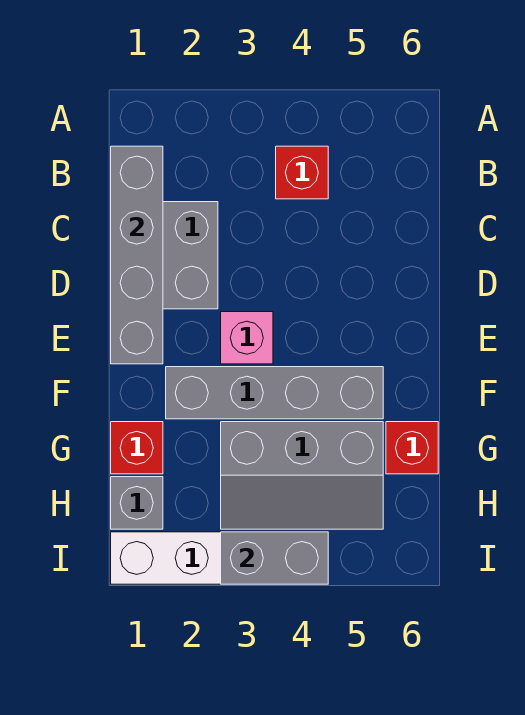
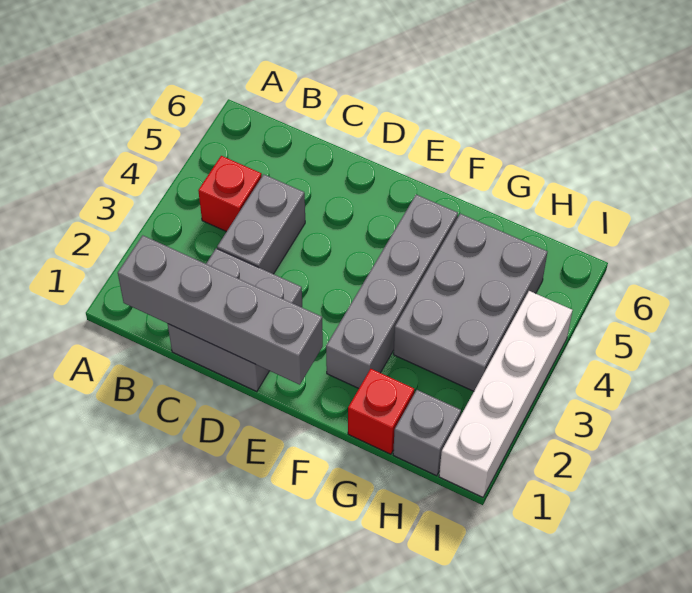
pink brick E3 level 1 -> none
grey slope G3:H5 level 1 top G -> grey brick G3:H5 level 1
red brick G6 level 1 -> none
grey brick I3:I4 level 2 -> grey brick C3:C4 level 1

